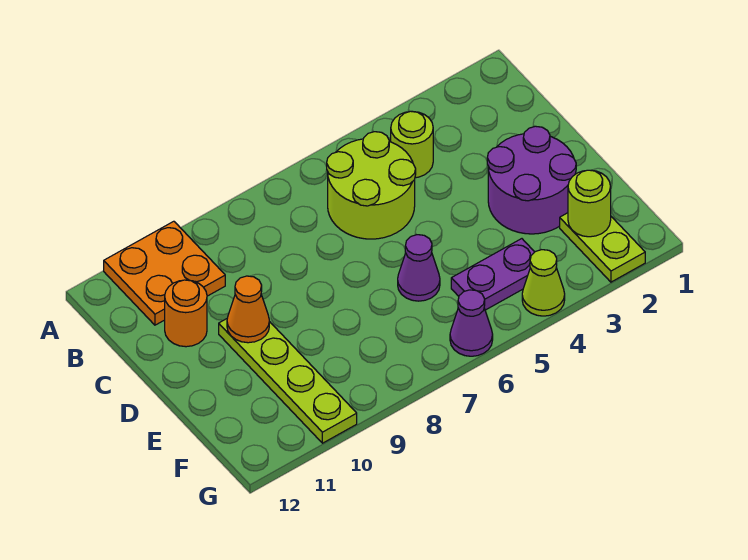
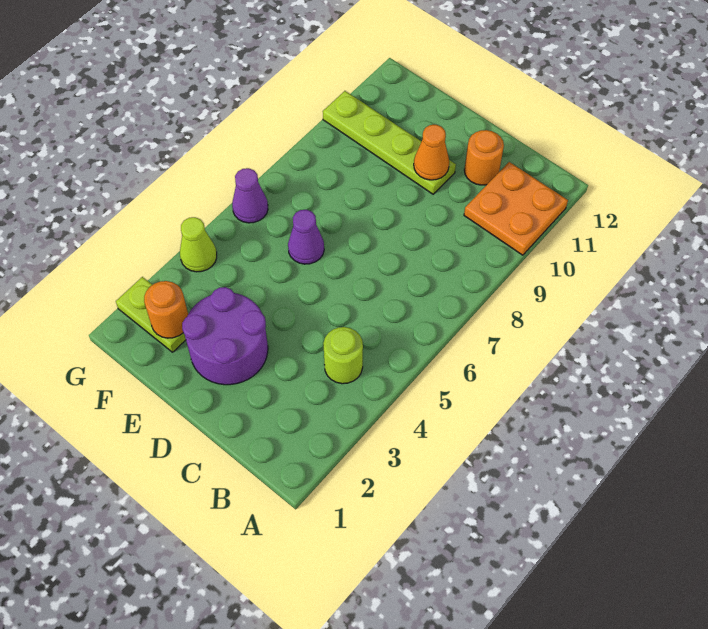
lime round brick B5:C6 level 1 -> none
lime round brick F2 level 2 -> orange round brick F2 level 2
purple plate F4:F5 level 1 -> none

